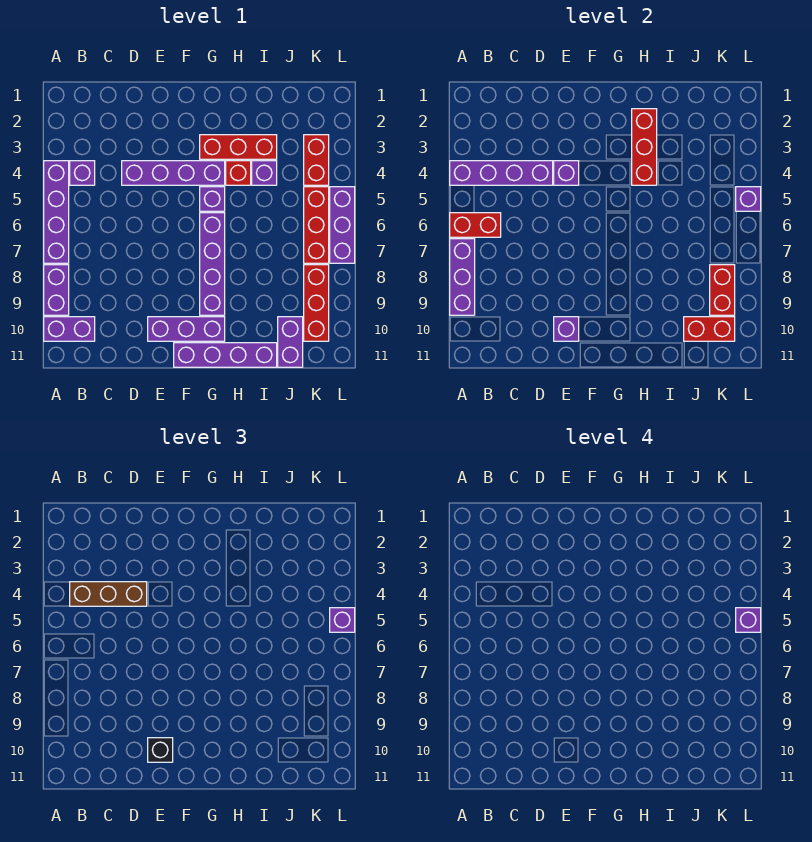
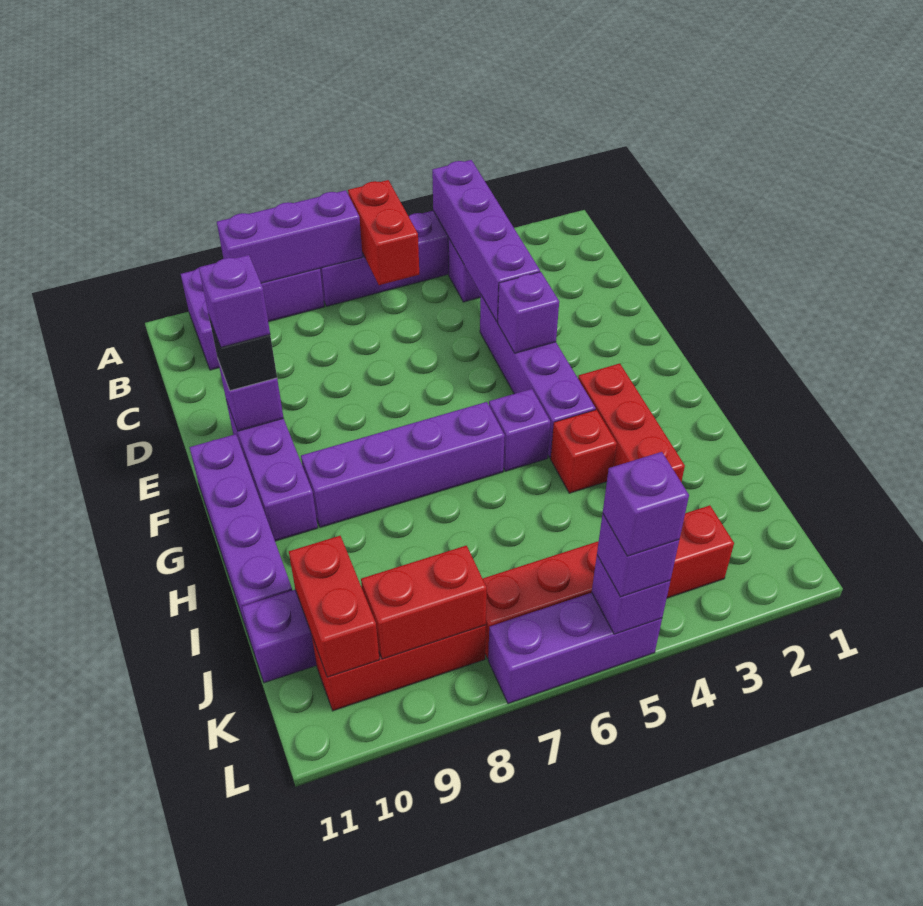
brown brick B4:D4 level 3 -> none
red brick H2:H4 level 2 -> none
purple brick I4 level 1 -> purple brick E10 level 4

